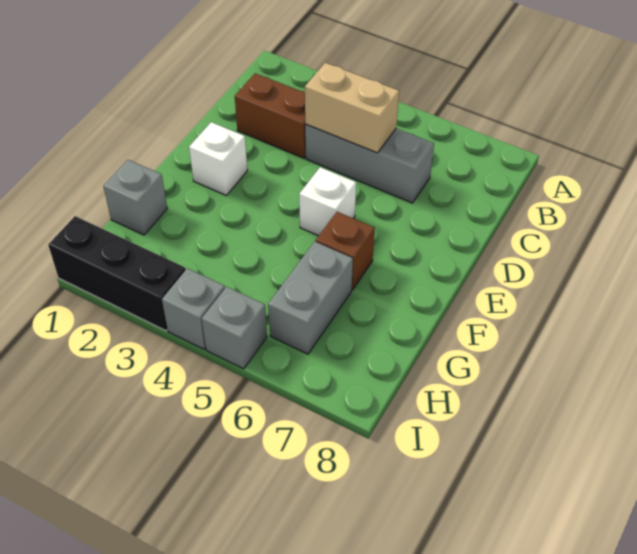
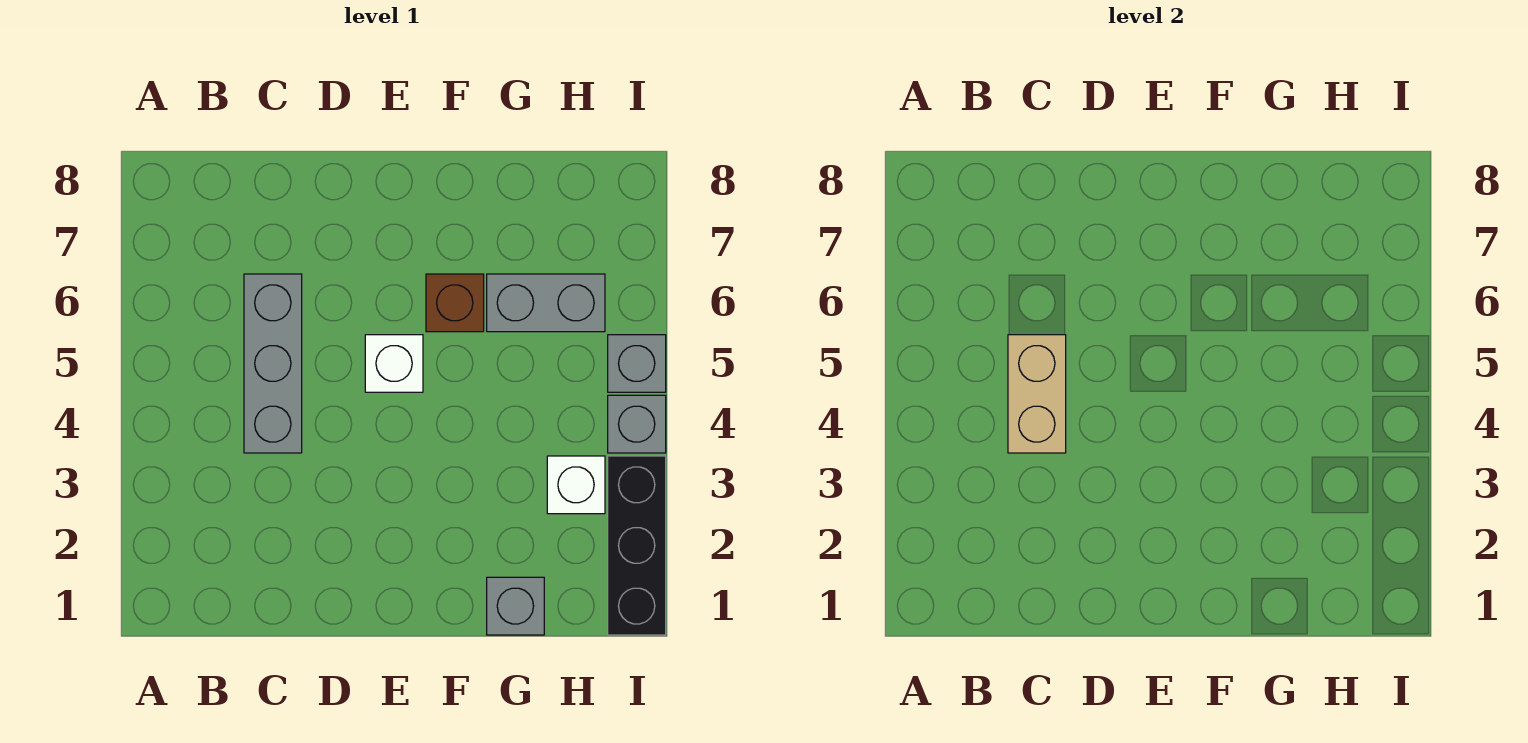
brown brick C2:C3 level 1 -> none
white brick E2 level 1 -> white brick H3 level 1

